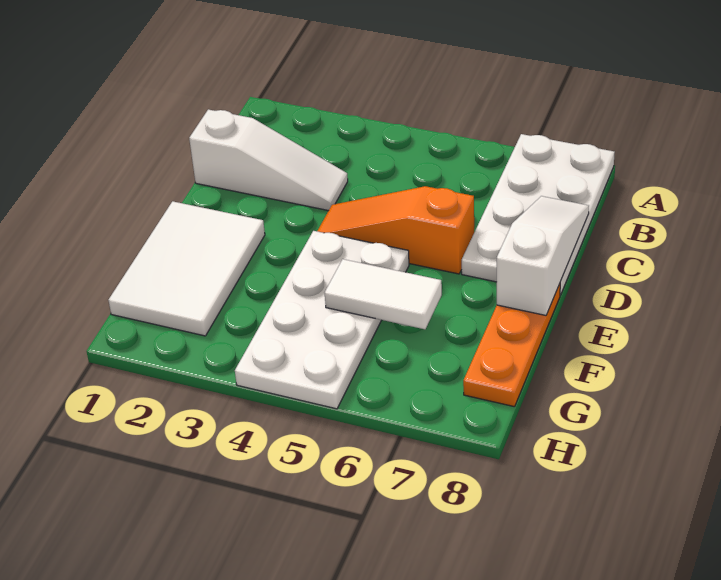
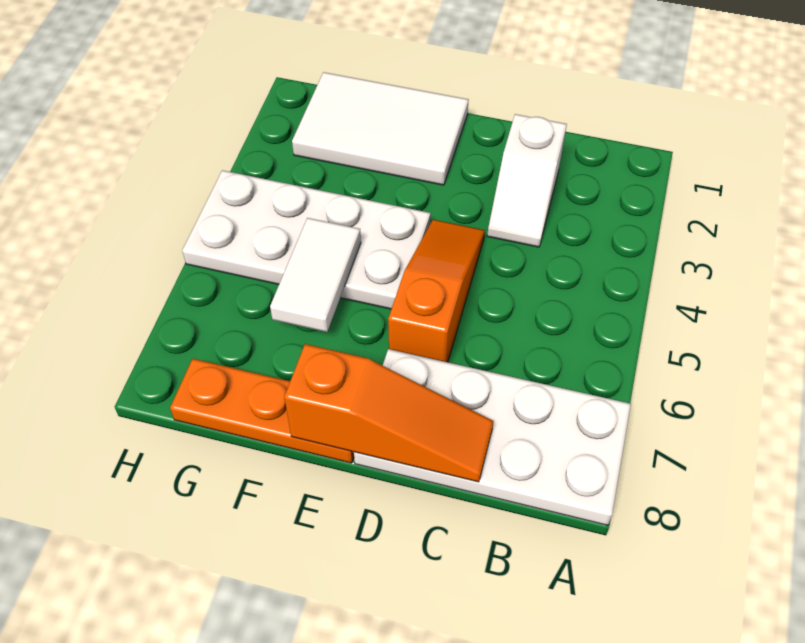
white slope C1:C3 level 1 top 1 -> white slope C2:C3 level 1 top 2
white slope C8:E8 level 2 top E -> orange slope C8:E8 level 2 top E

